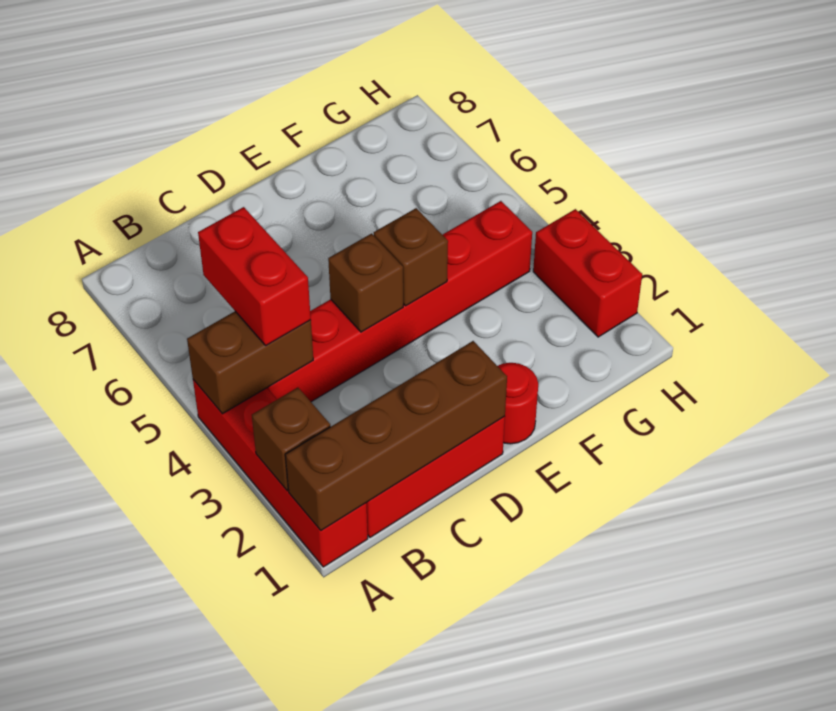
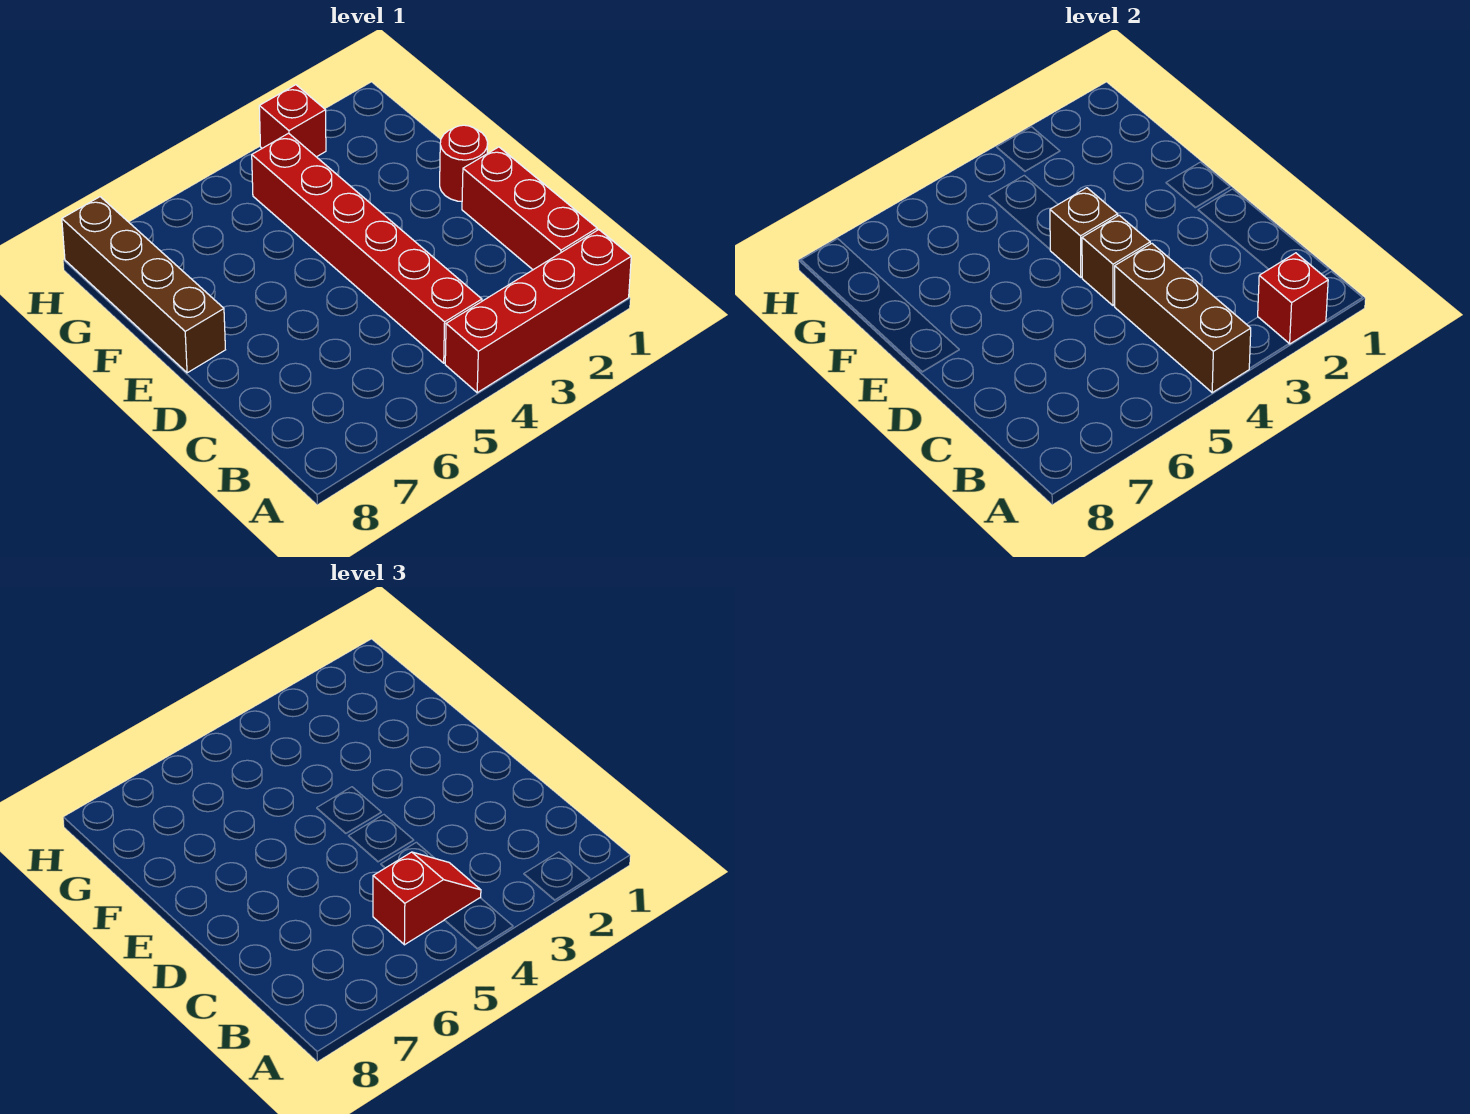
brown brick A1:D1 level 2 -> brown brick E8:H8 level 1
brown brick A2 level 2 -> red brick A2 level 2
brown brick A4:B4 level 2 -> brown brick A4:C4 level 2
red brick B4:B5 level 3 -> red slope B4:B5 level 3 top 5
red brick H2:H3 level 1 -> red brick H3 level 1

